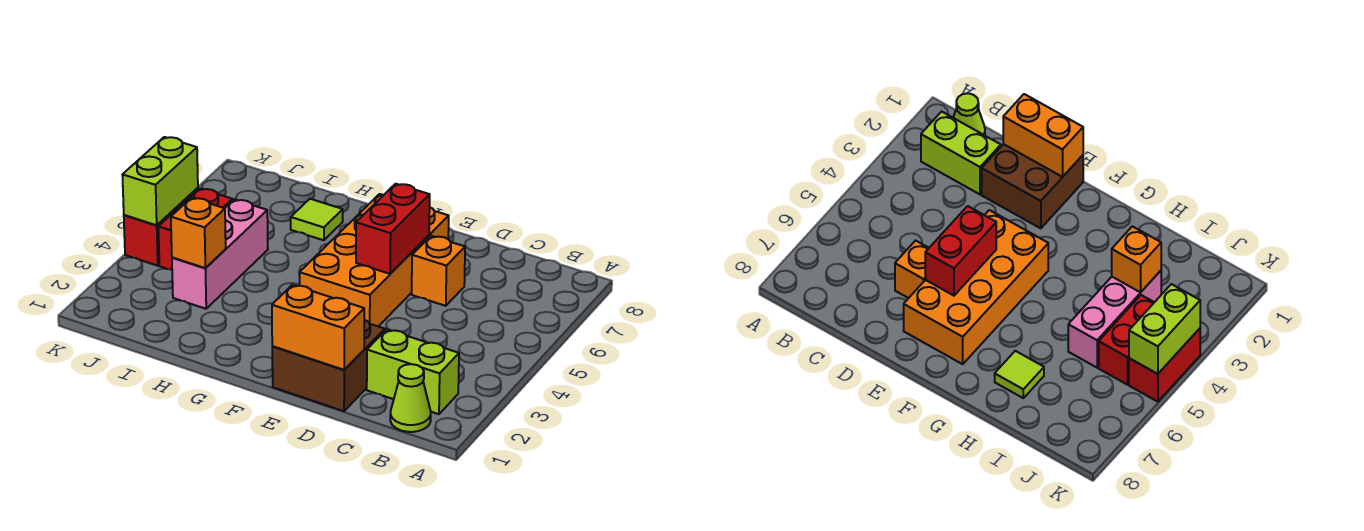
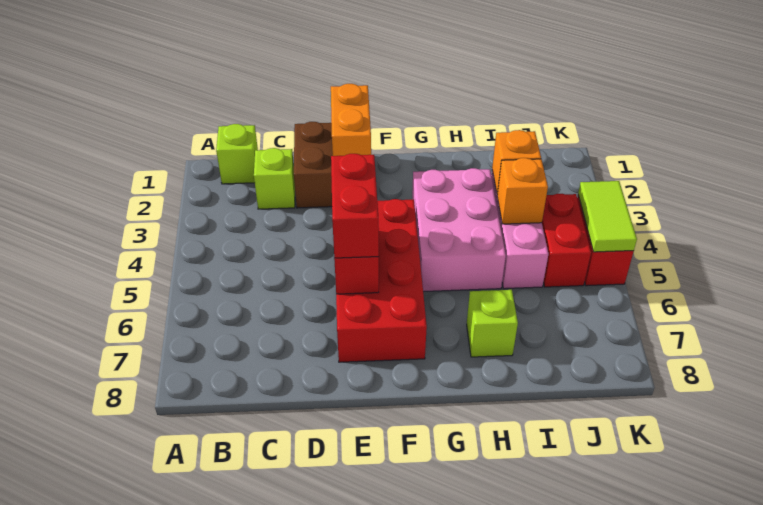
lime cone B1 level 1 -> lime brick B1 level 1
lime brick B2:C2 level 1 -> lime brick C2 level 1
orange brick D1:E1 level 2 -> orange brick E1:E2 level 2
orange brick D6 level 1 -> orange brick I4 level 2
orange brick E4:F7 level 1 -> red brick E4:F7 level 1
none -> red brick E5:E6 level 3
none -> pink brick G3:H5 level 1
lime tile H7 level 1 -> lime brick H7 level 1
lime brick K4:K5 level 2 -> lime tile K4:K5 level 2

